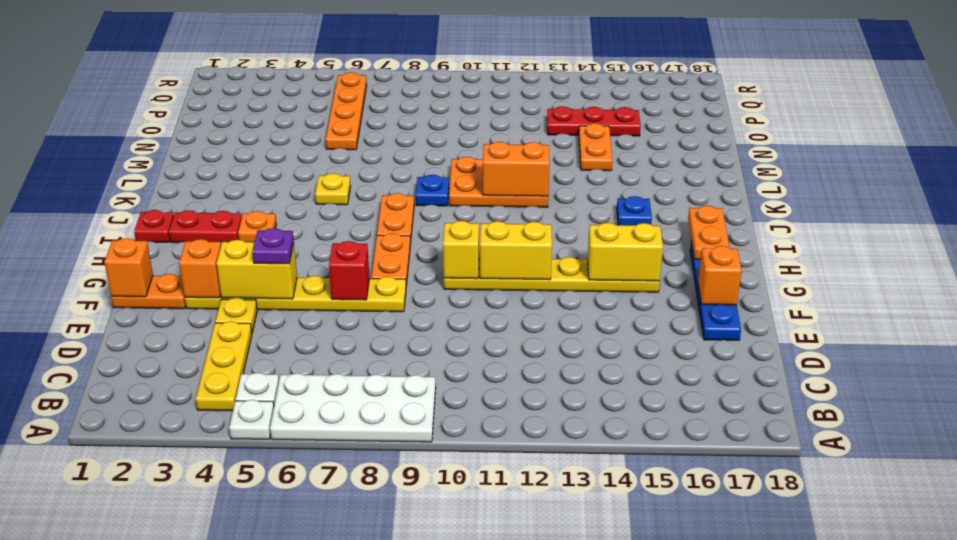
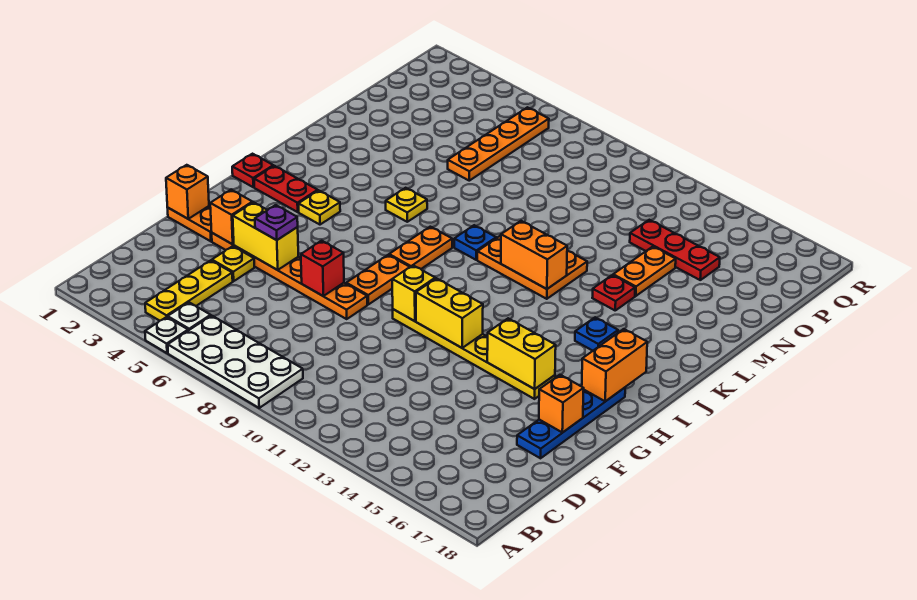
yellow plate F3:F8 level 1 -> orange plate F3:F8 level 1
orange plate H17:I17 level 2 -> orange brick H17:I17 level 2
orange plate I4 level 1 -> yellow plate I4 level 1
none -> red plate L14 level 1

